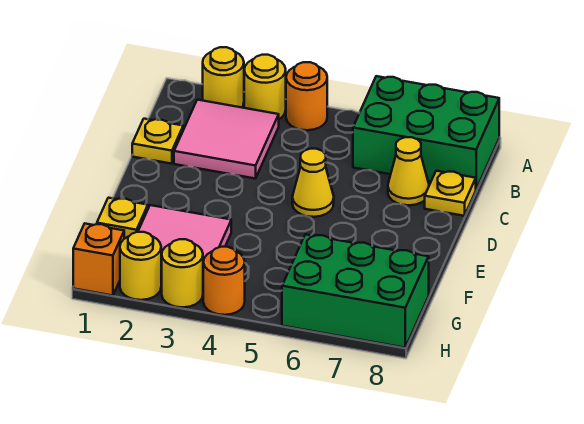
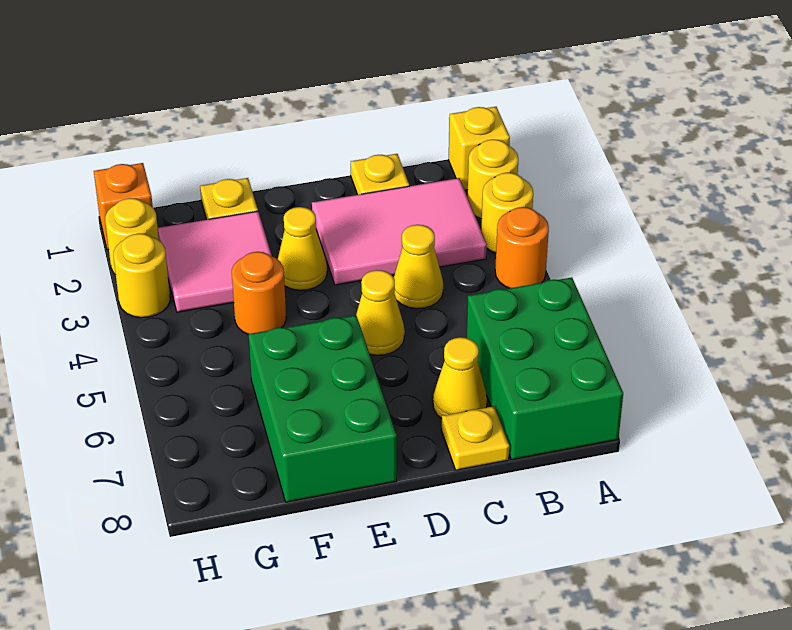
none -> yellow brick A1 level 1
pink tile B2:C3 level 1 -> pink tile B2:D3 level 1
none -> yellow cone C4 level 1
none -> yellow cone E3 level 1
green brick G6:H8 level 1 -> green brick E6:F8 level 1
orange round brick H4 level 1 -> orange round brick F4 level 1

